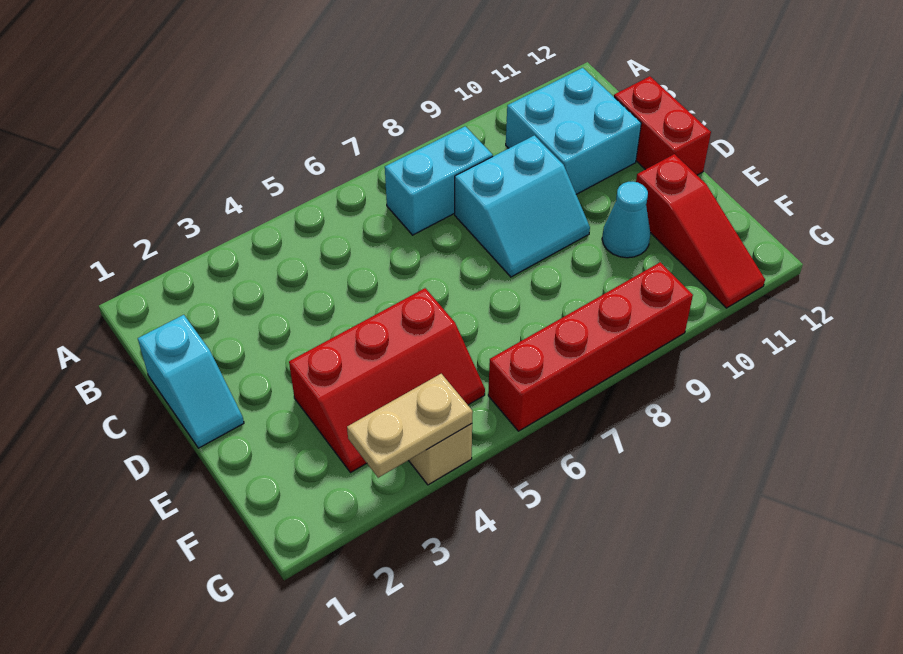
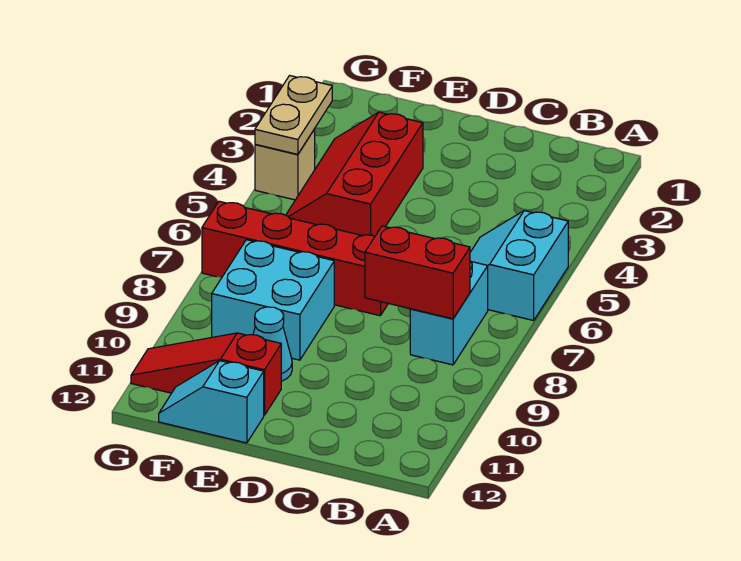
cyan brick B10:C11 level 1 -> cyan brick E8:F9 level 1
cyan slope C1:D1 level 1 top C -> cyan slope E12:F12 level 1 top E
cyan slope C8:D9 level 1 top C -> cyan slope A5:B6 level 1 top A
red brick C12:D12 level 1 -> red brick B8:C8 level 2
red brick G6:G9 level 1 -> red brick D7:G7 level 1

